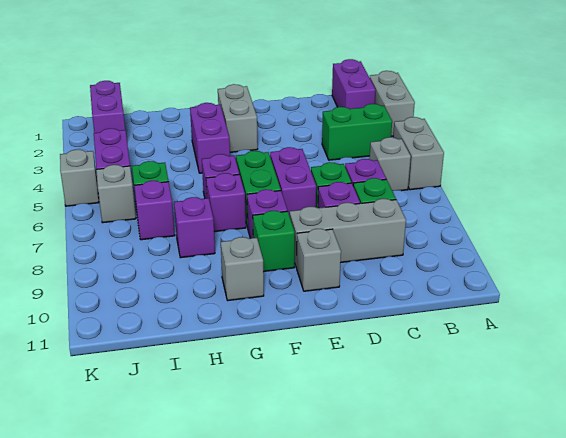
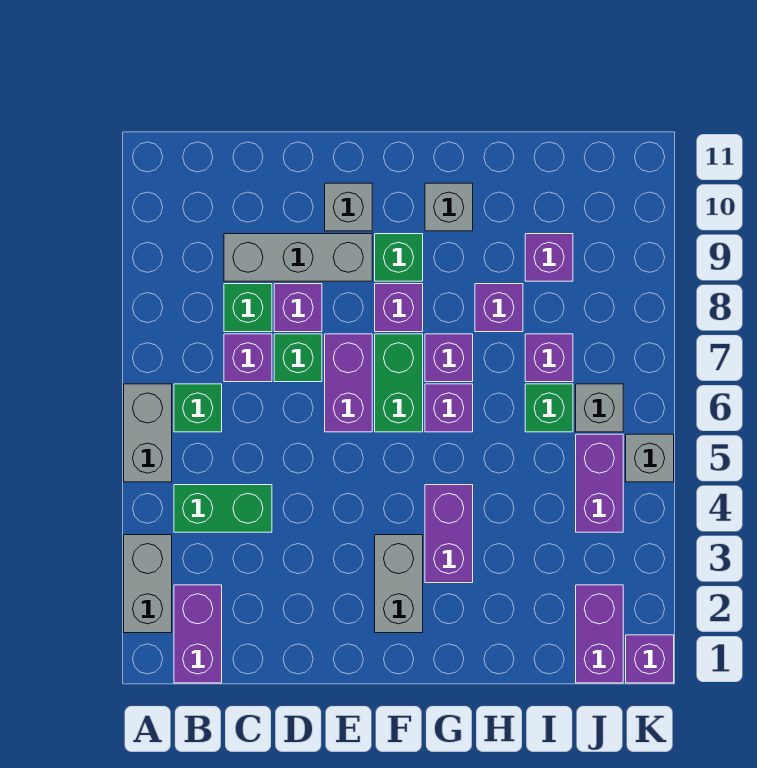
grey brick B6 level 1 -> green brick B6 level 1
none -> purple brick I9 level 1
none -> purple brick K1 level 1

